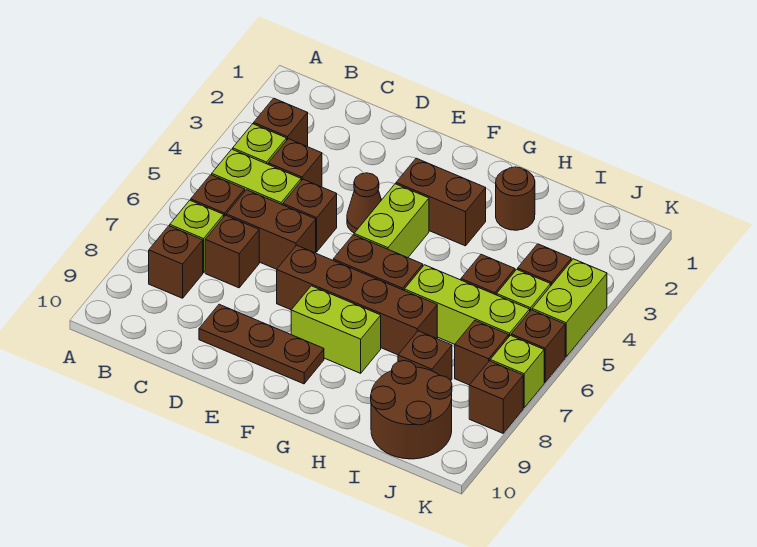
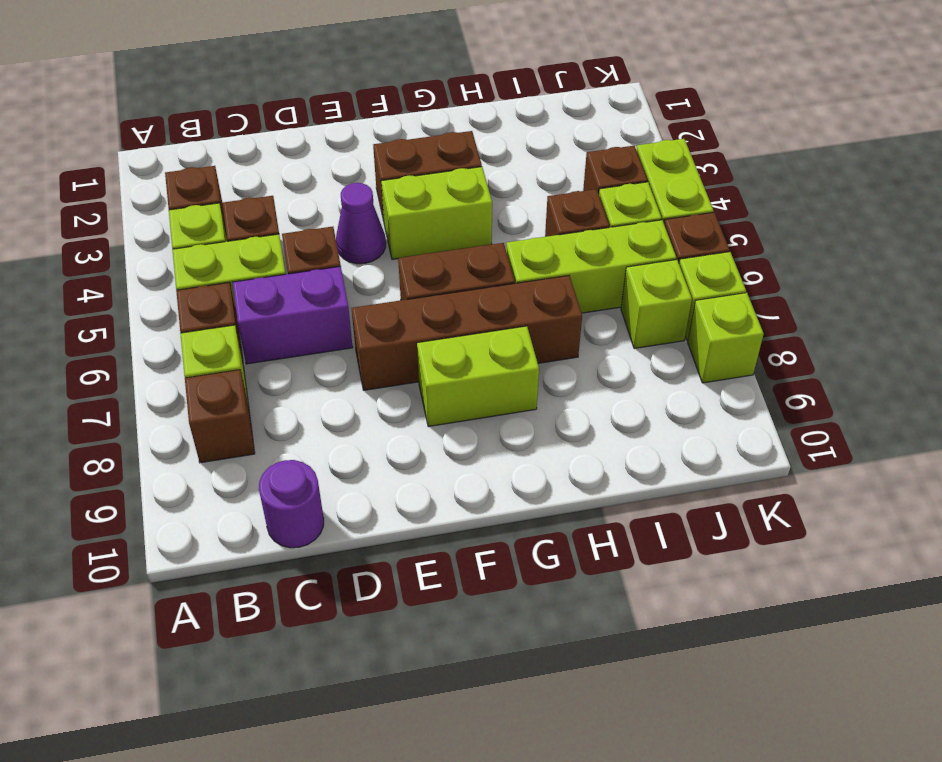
brown brick C6:D6 level 1 -> purple brick C6:D6 level 1
brown brick C7 level 1 -> none
none -> purple round brick C10 level 1
brown plate D9:F9 level 1 -> none
brown cone E4 level 1 -> purple cone E4 level 1
lime brick F4:F5 level 1 -> lime brick F4:G4 level 1
brown round brick H2 level 1 -> none
brown brick I8 level 1 -> none
brown round brick I9:J10 level 1 -> none
brown brick J7 level 1 -> lime brick J7 level 1
brown brick K8 level 1 -> lime brick K8 level 1

